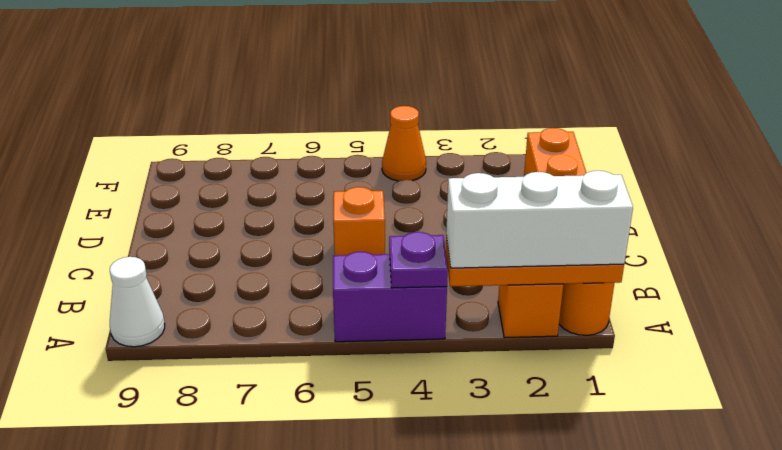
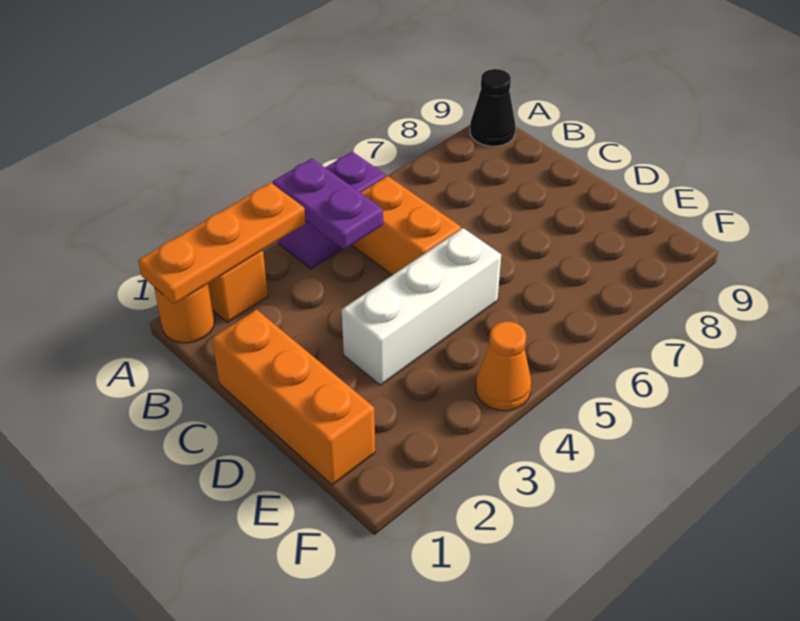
white brick A1:A3 level 3 -> white brick D3:D5 level 1
purple plate A4 level 2 -> purple plate A4:B4 level 2
white cone A9 level 1 -> black cone A9 level 1
orange brick C5 level 1 -> orange brick B5:C5 level 1

